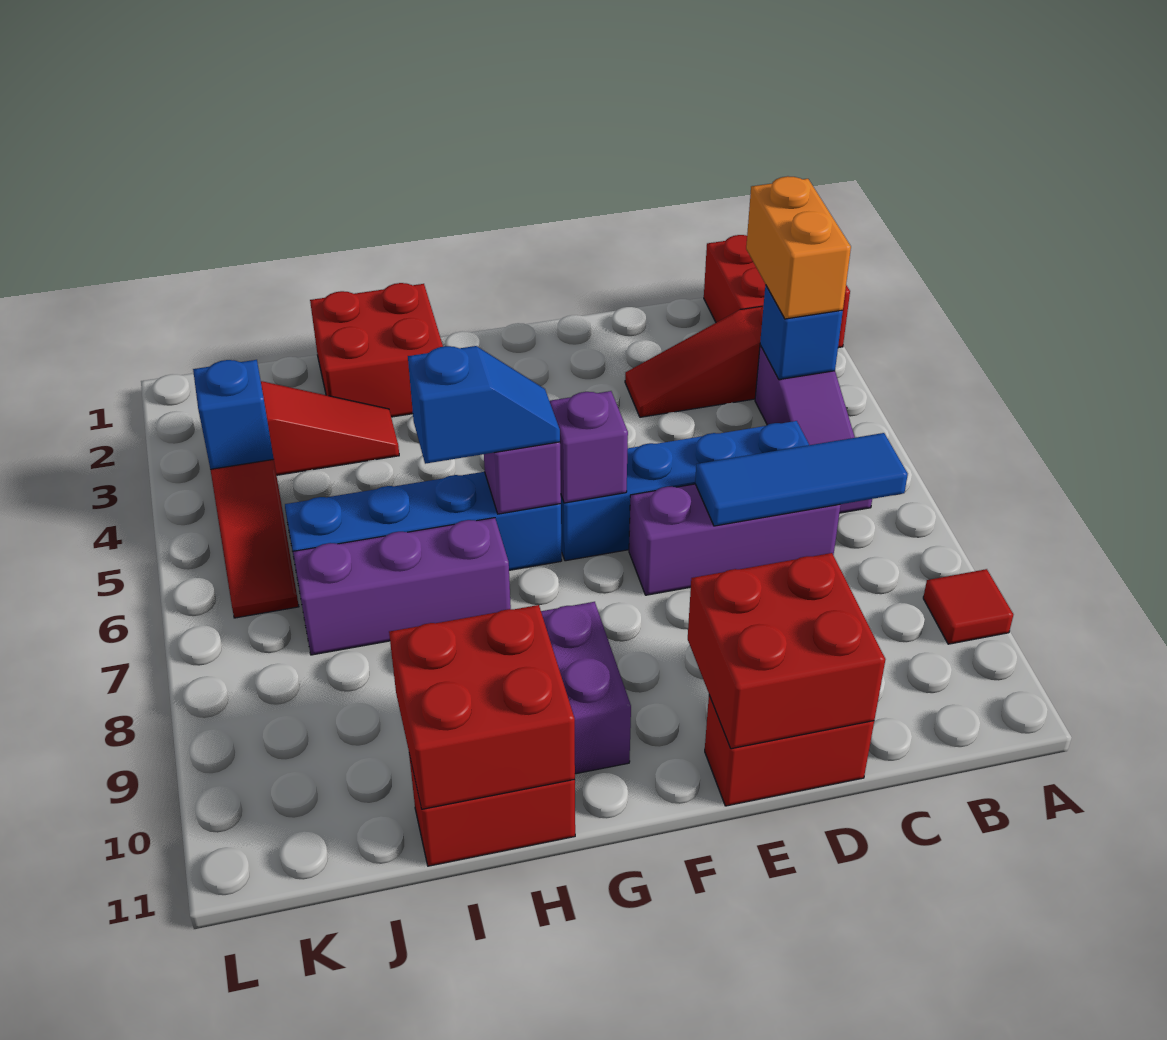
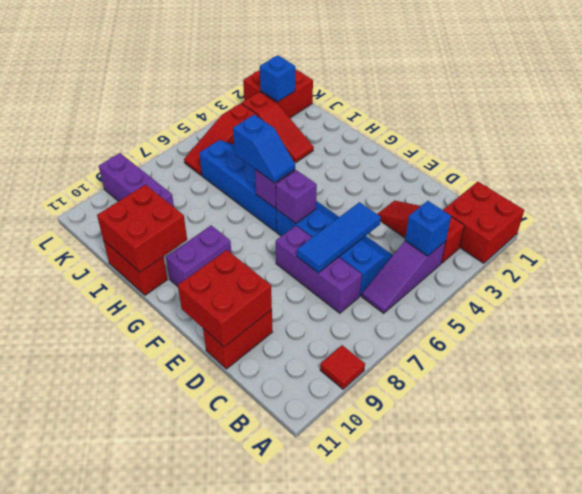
orange brick B3:B4 level 3 -> none
blue tile B7:D7 level 2 -> blue tile D5:D7 level 2
red brick D11:E11 level 1 -> red brick D10:D11 level 1
red brick H1:I2 level 1 -> red brick K1:L2 level 1
purple brick H7:J7 level 1 -> purple brick J9:L9 level 1
blue brick K4 level 2 -> blue brick K2 level 2

